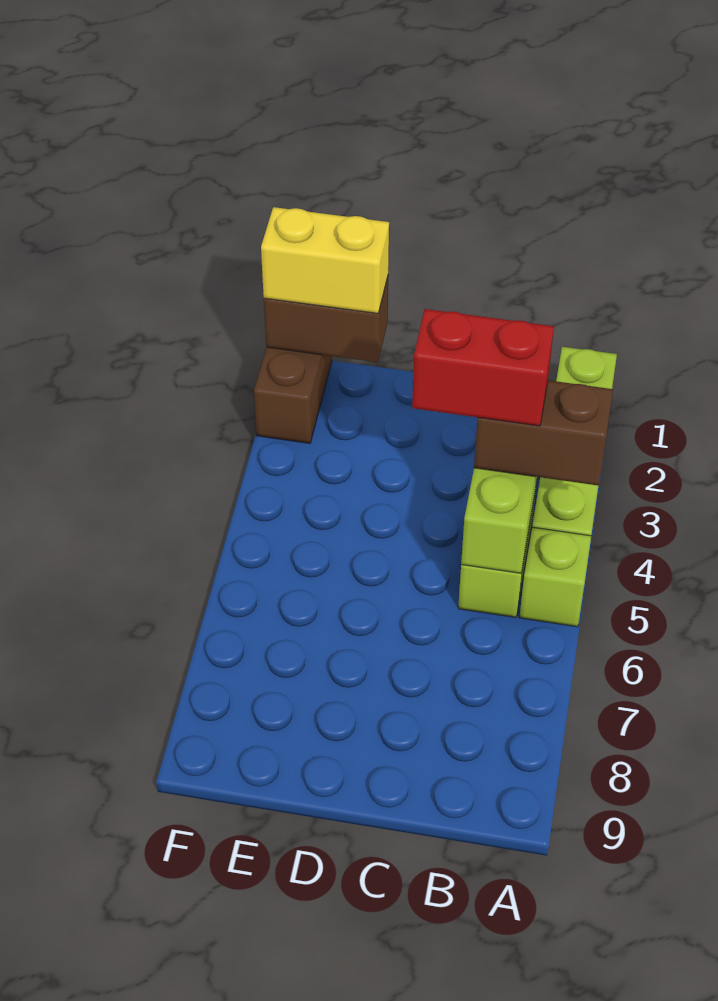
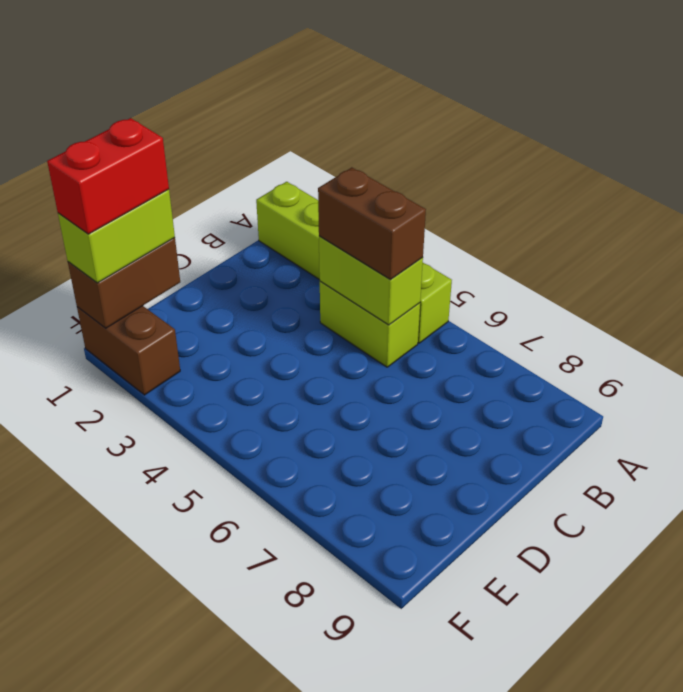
brown brick A4:B4 level 3 -> brown brick B4:B5 level 3
red brick B4:C4 level 4 -> red brick E1:F1 level 4
yellow brick E1:F1 level 3 -> lime brick E1:F1 level 3

